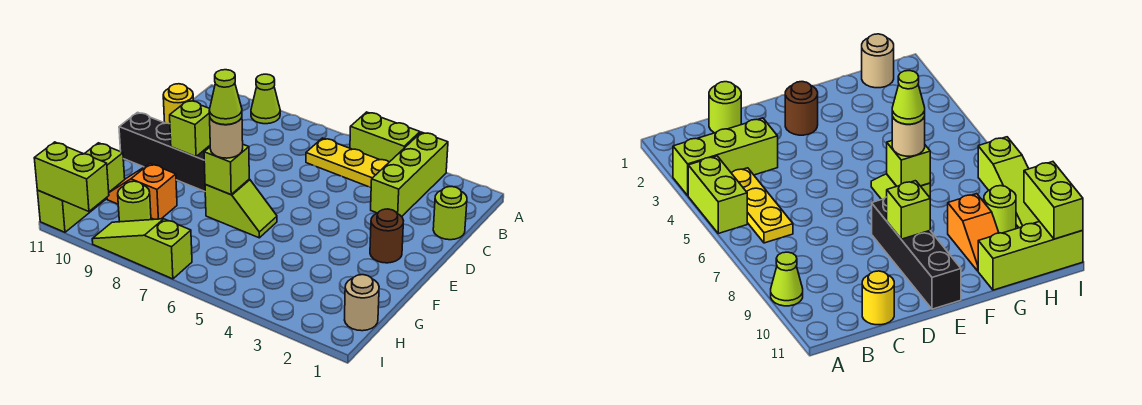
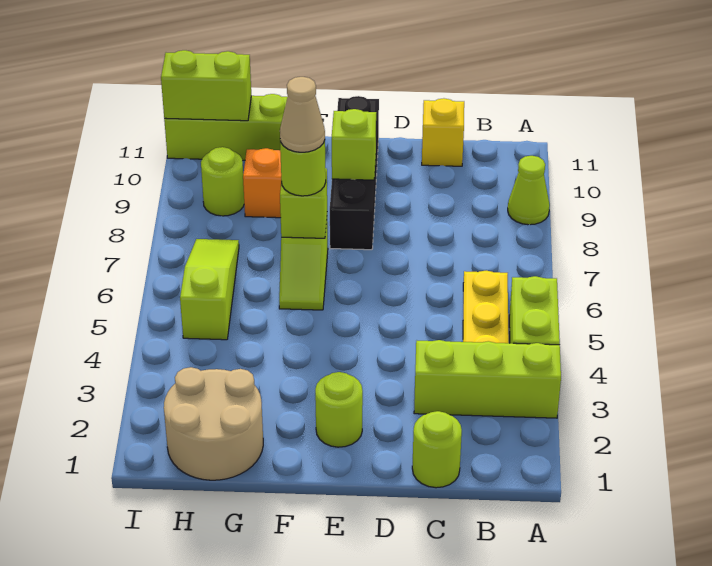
yellow round brick C11 level 1 -> yellow brick C11 level 1
brown round brick E2 level 1 -> lime round brick E2 level 1
tan round brick F7 level 3 -> lime round brick F7 level 3
lime cone F7 level 4 -> tan cone F7 level 4
tan round brick H1 level 1 -> tan round brick G1:H2 level 1
lime slope I7:I9 level 1 top 7 -> lime slope H5:H7 level 1 top 5
lime brick I10:I11 level 2 -> lime brick H11:I11 level 2

